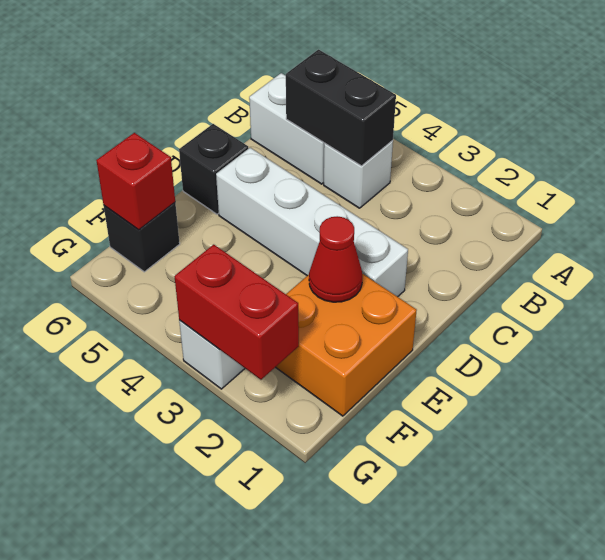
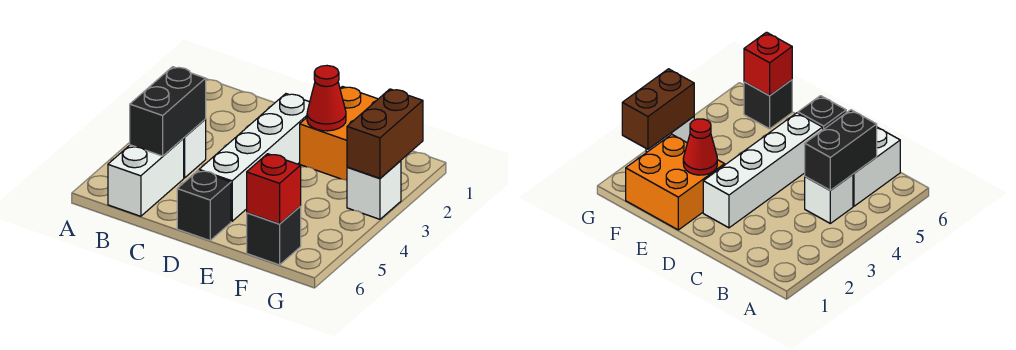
red brick G2:G3 level 2 -> brown brick G2:G3 level 2

